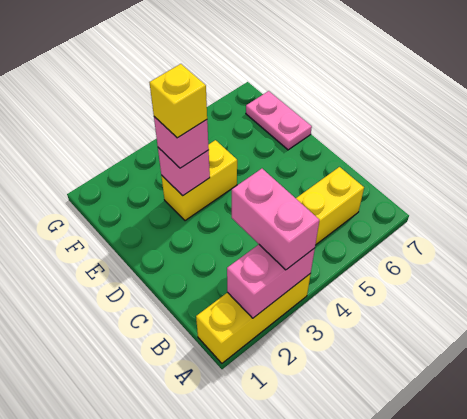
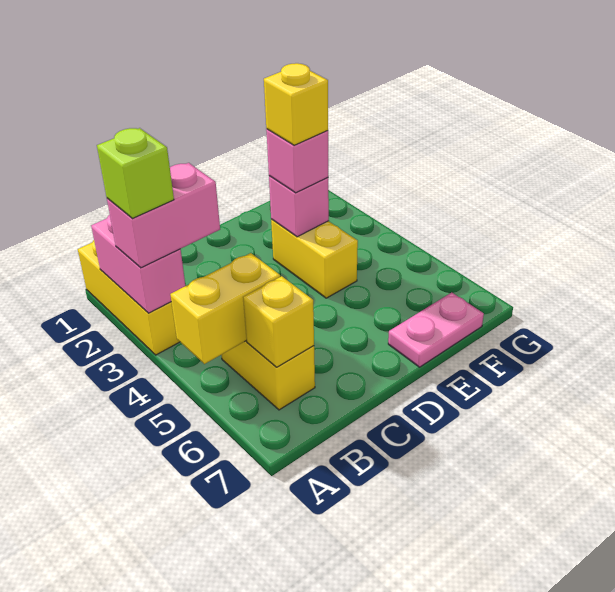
none -> lime brick A3 level 4
none -> yellow brick A5:B5 level 2
none -> yellow brick B6 level 2

